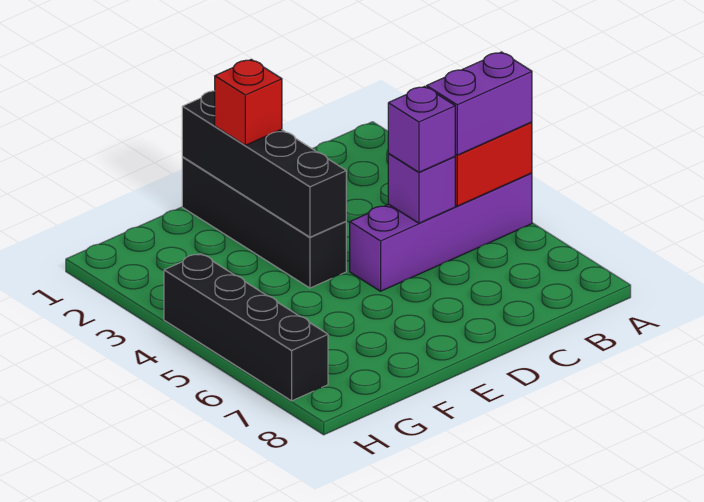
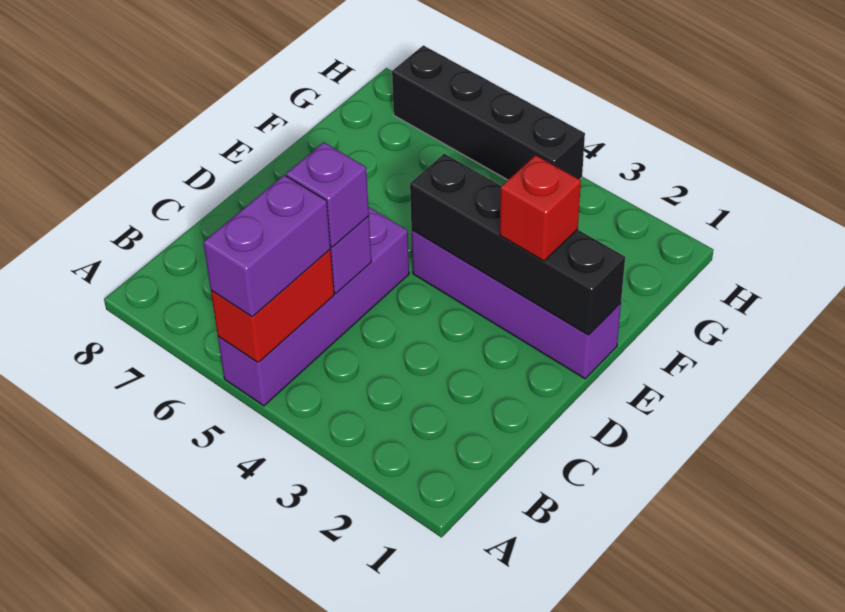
black brick E1:E4 level 1 -> purple brick E1:E4 level 1

